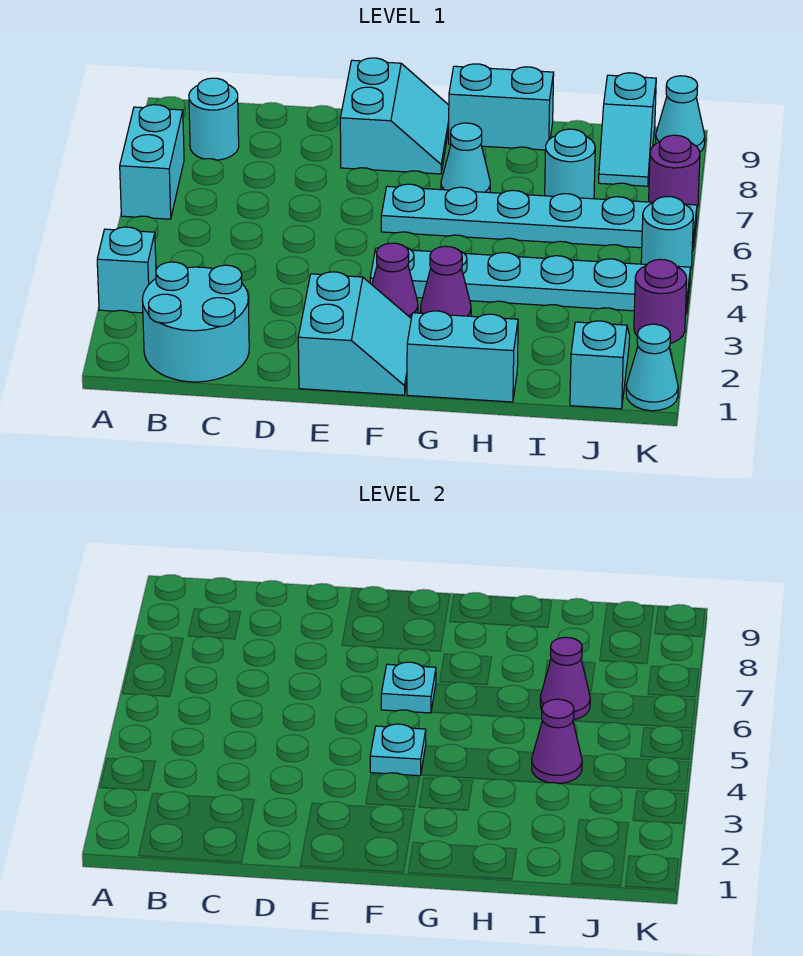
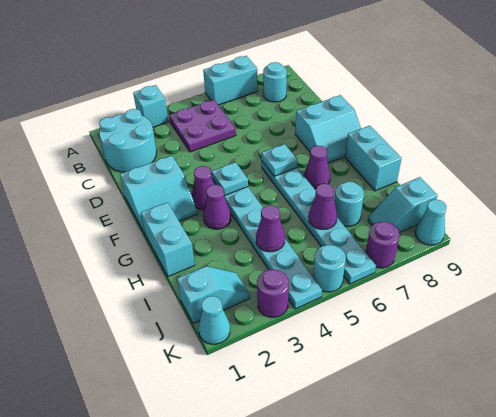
none -> purple plate B4:C5 level 1
cyan cone G7 level 1 -> purple cone G7 level 1

